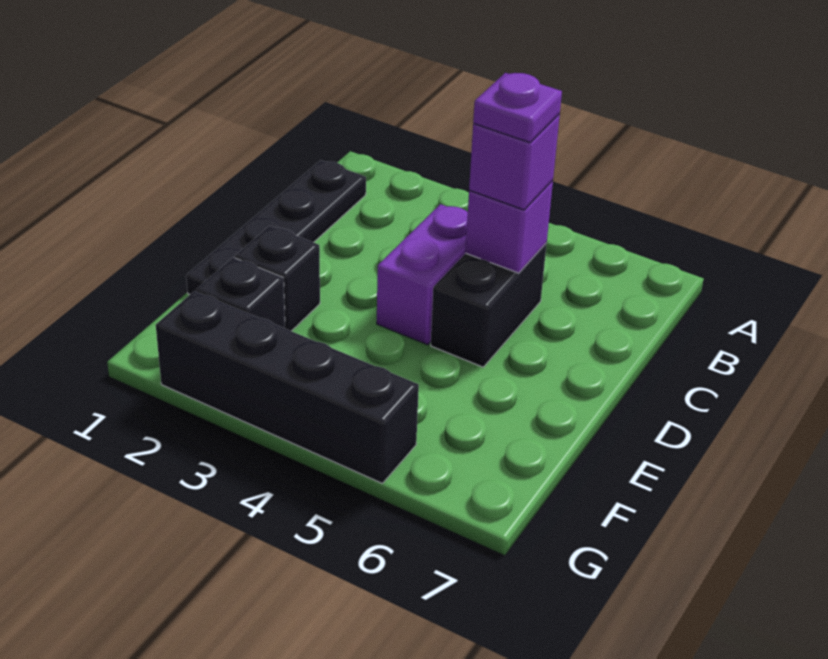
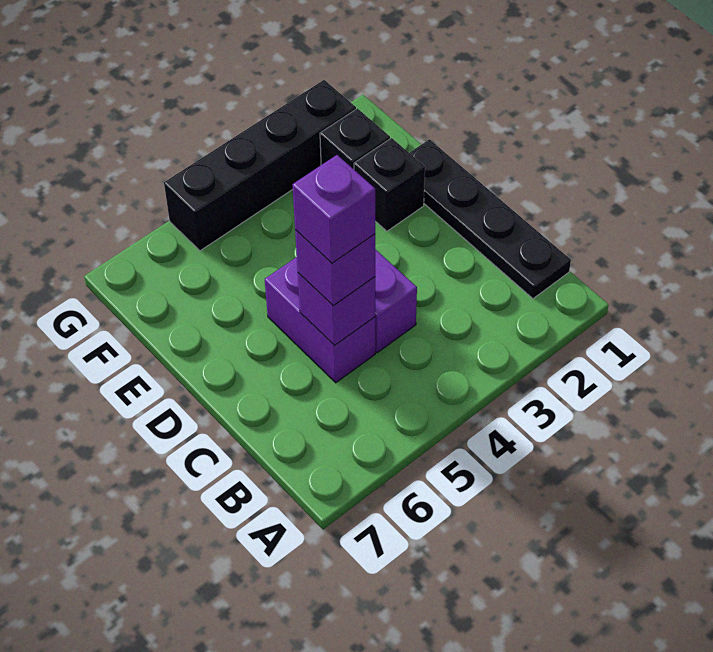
black brick C5:D5 level 1 -> purple brick C5:D5 level 1
purple plate C5 level 4 -> purple brick C5 level 4

